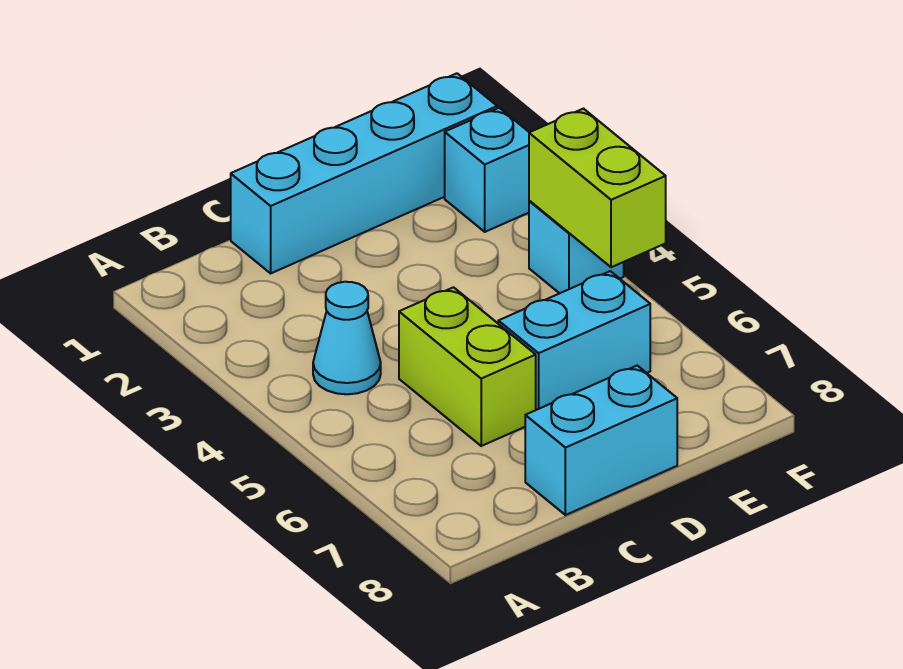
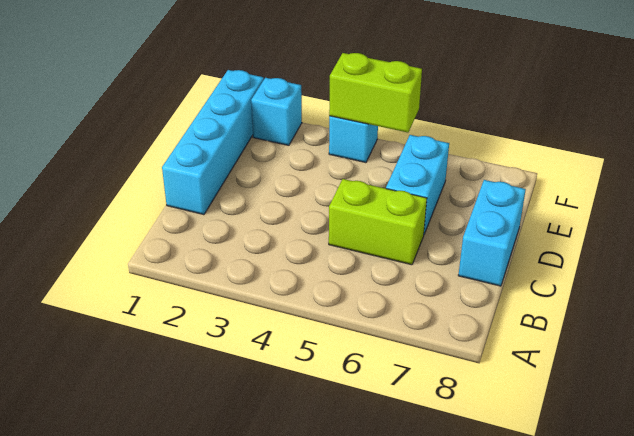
cyan cone B4 level 1 -> none

